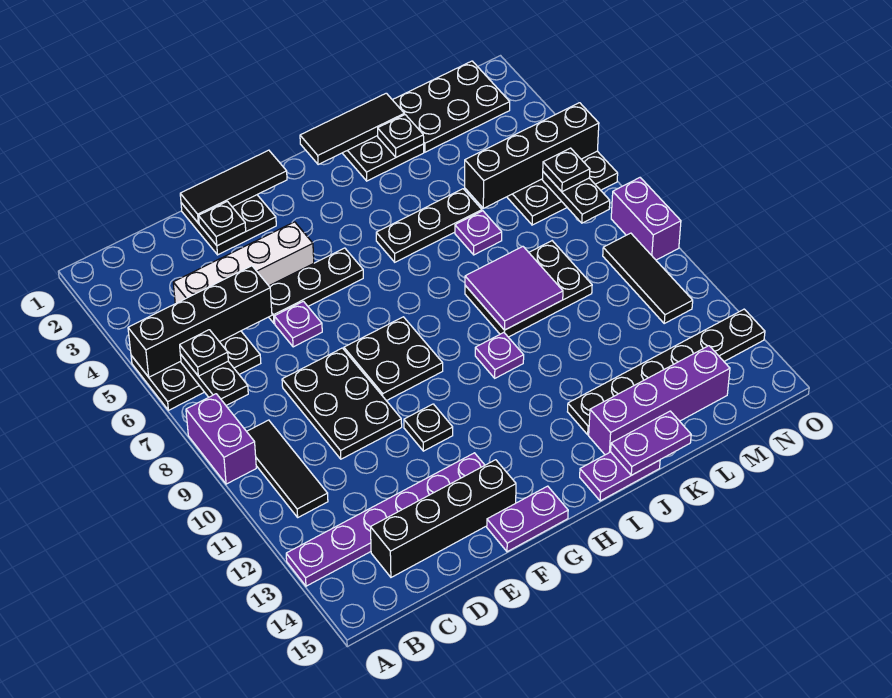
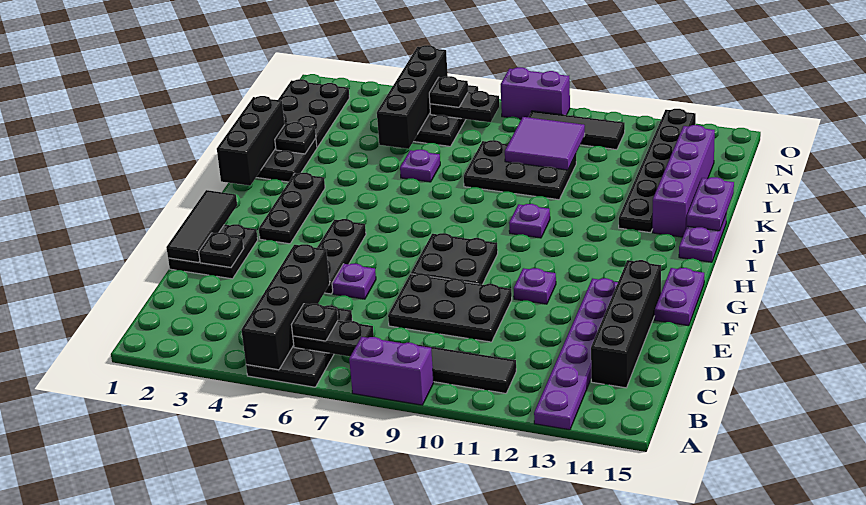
white brick C4:F4 level 1 -> none
black plate F11 level 1 -> purple plate F11 level 1
black tile I1:K1 level 2 -> black brick I1:K1 level 2
black plate I5:K5 level 1 -> black plate G3:I3 level 1
black plate J8:L9 level 1 -> black plate K8:L10 level 1
purple tile J8:K9 level 2 -> purple tile L9:M10 level 2

